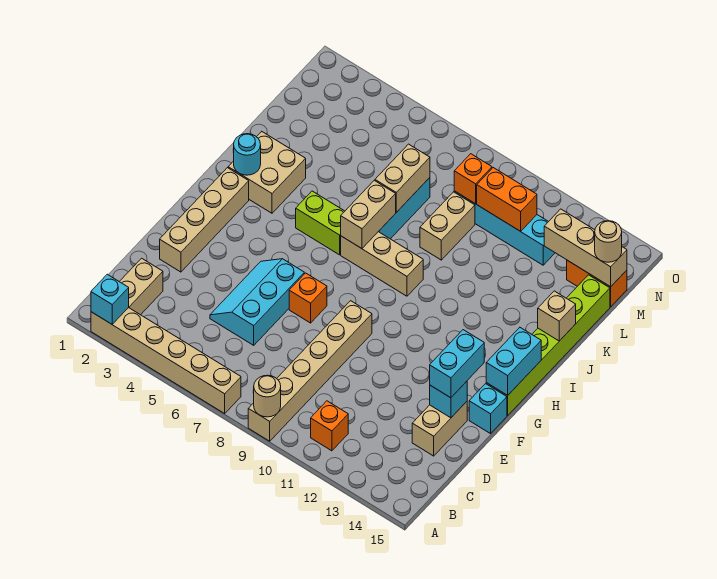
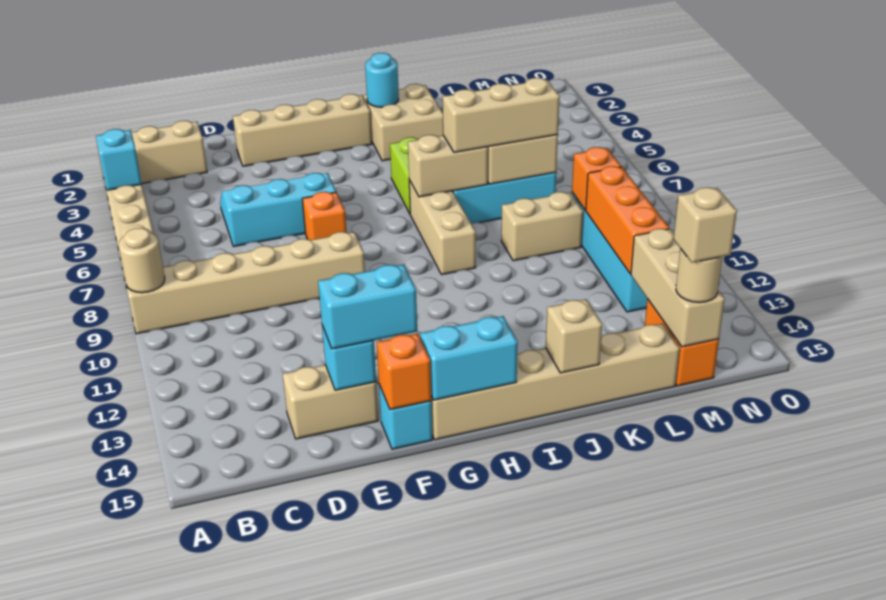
cyan brick A2 level 2 -> cyan brick A4 level 2
orange brick B11 level 1 -> orange brick F15 level 2
lime brick G15:L15 level 1 -> tan brick G15:L15 level 1
none -> tan brick J7:L7 level 3
orange brick M10:M11 level 2 -> orange brick M10:M12 level 2
none -> tan brick M15 level 4

